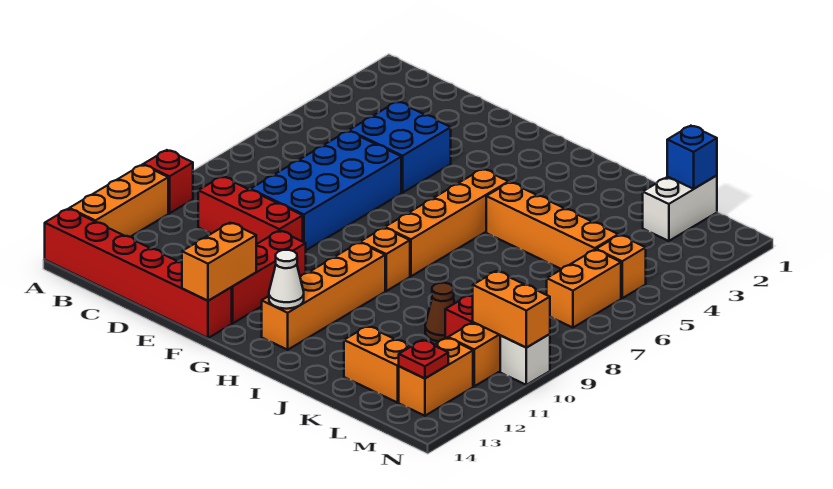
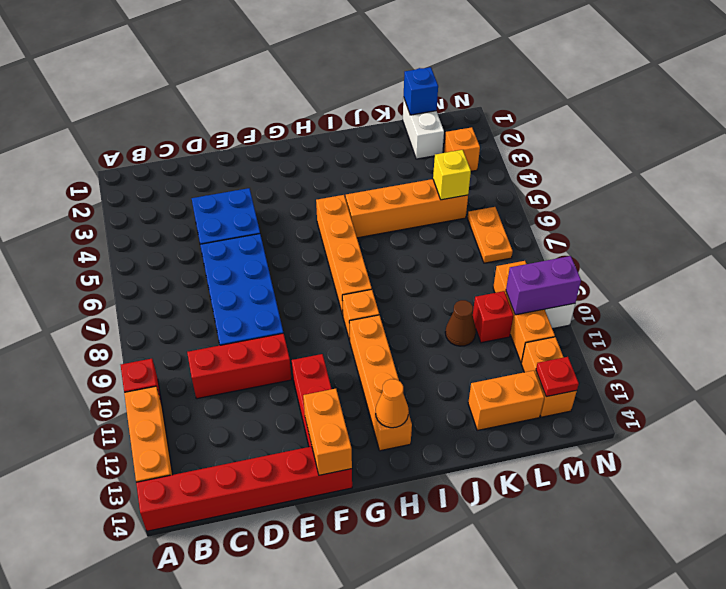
white cone H13 level 2 -> orange cone H13 level 2
none -> yellow brick L5 level 2
orange brick M5 level 1 -> orange brick M3 level 1
orange brick M6:M7 level 1 -> orange plate M6:M7 level 1
orange brick M10:N10 level 2 -> purple brick M10:N10 level 2

